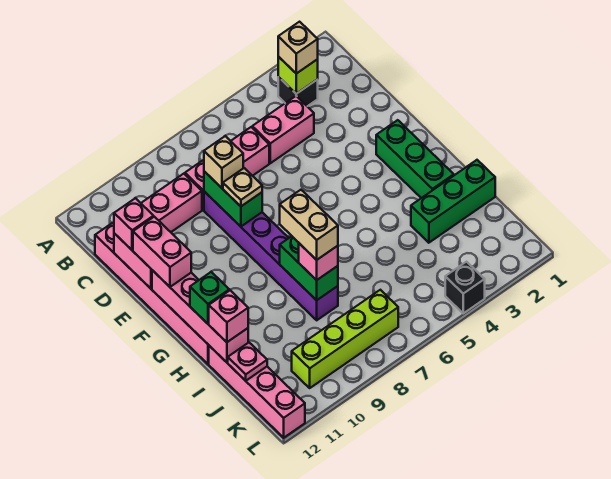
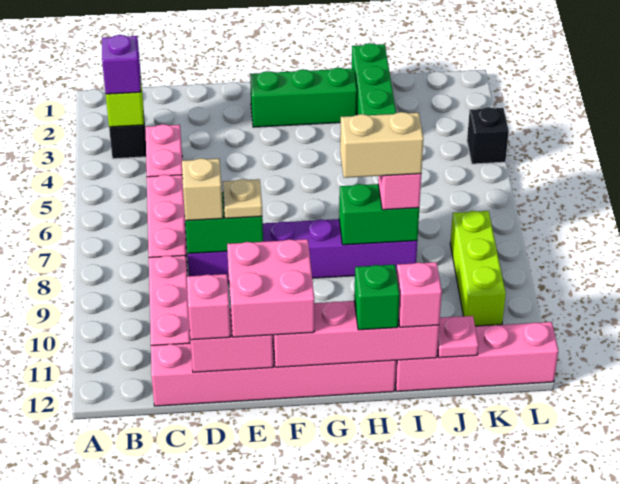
tan brick B3 level 3 -> purple brick B3 level 3
pink brick E12:F12 level 3 -> pink brick E11:F12 level 3
lime brick K7:K10 level 1 -> lime brick K8:K10 level 1

